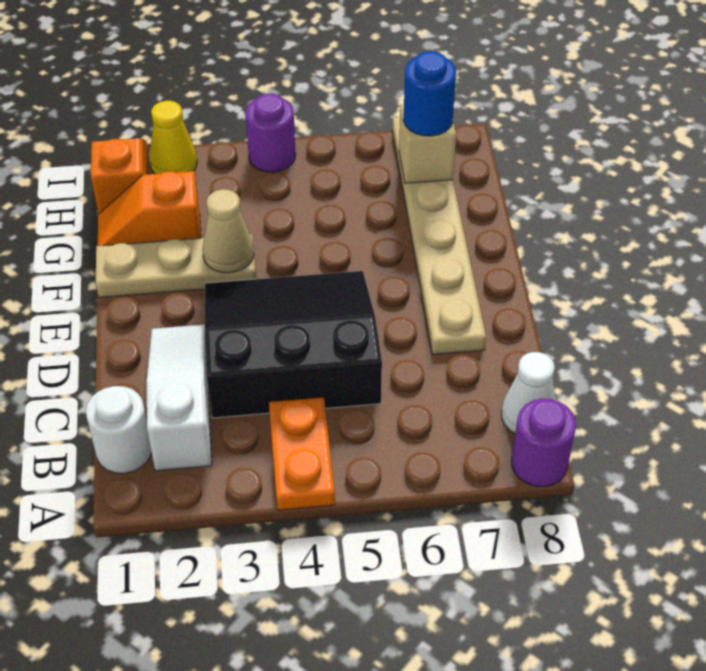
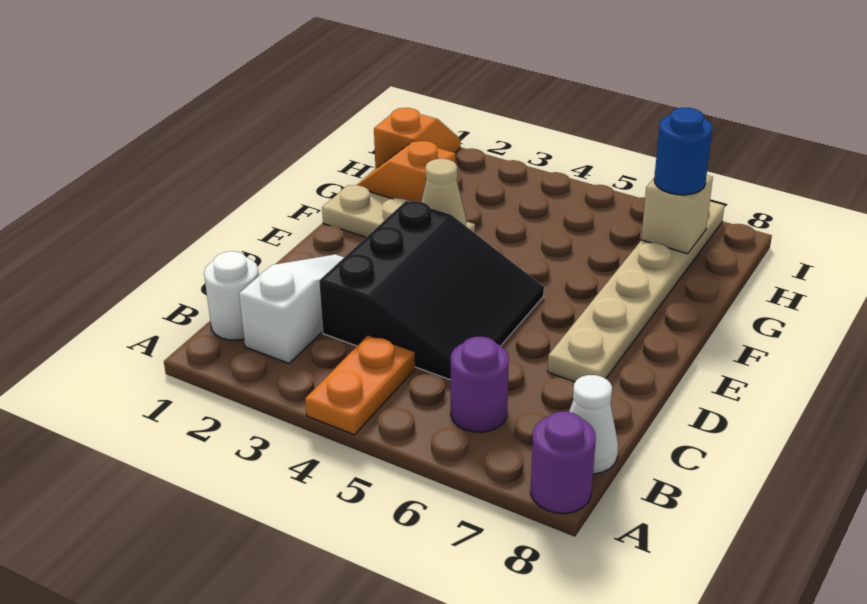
black slope C3:E5 level 1 top C -> black slope C3:E5 level 1 top 3
yellow cone I2 level 1 -> none
purple round brick I4 level 1 -> purple round brick B6 level 1

